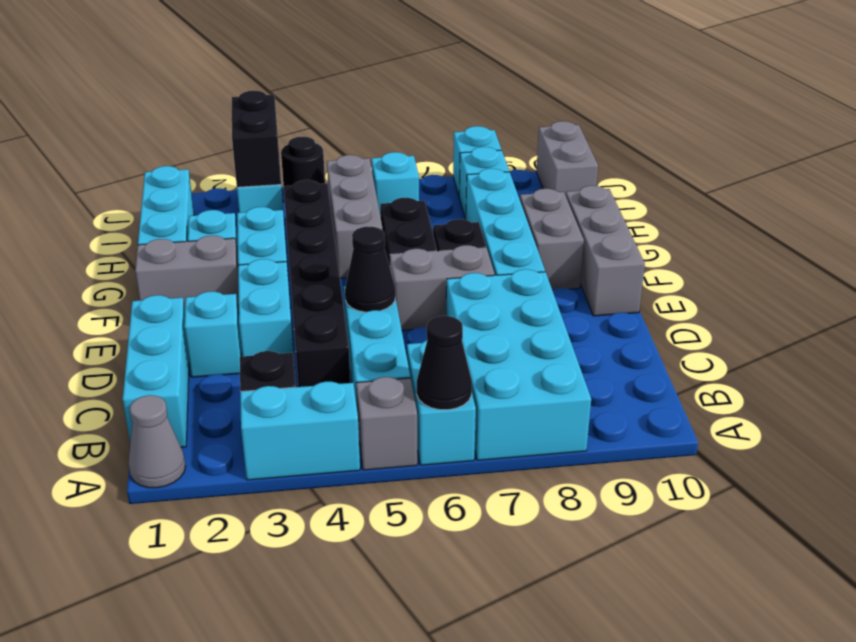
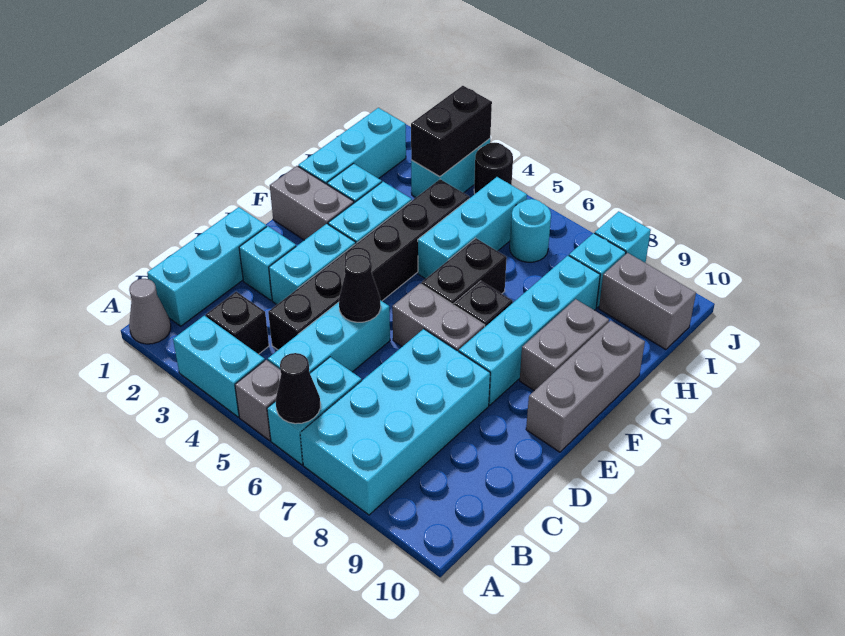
grey brick G5:I5 level 1 -> cyan brick G5:I5 level 1
cyan brick I6 level 1 -> cyan round brick I6 level 1
grey brick I10:J10 level 1 -> grey brick I9:I10 level 1

